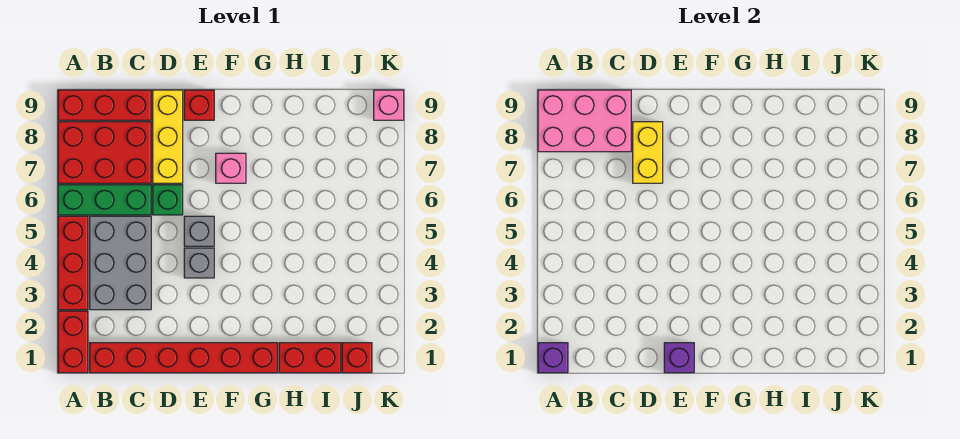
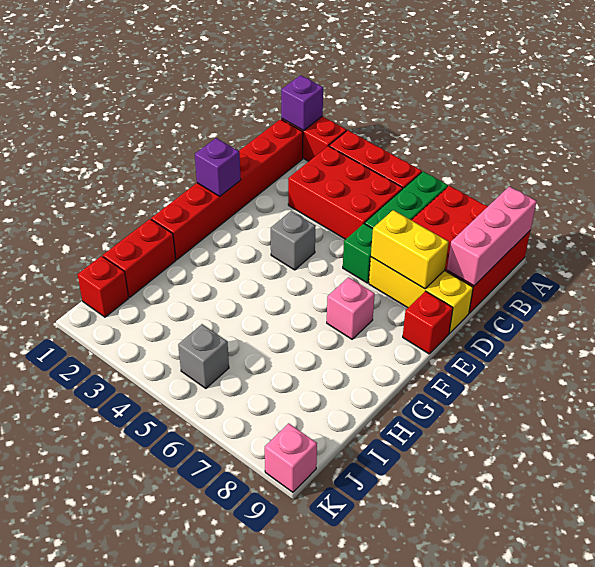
pink brick A8:C9 level 2 -> pink brick A9:C9 level 2
grey brick B3:C5 level 1 -> red brick B3:C5 level 1
grey brick E5 level 1 -> grey brick J5 level 1

